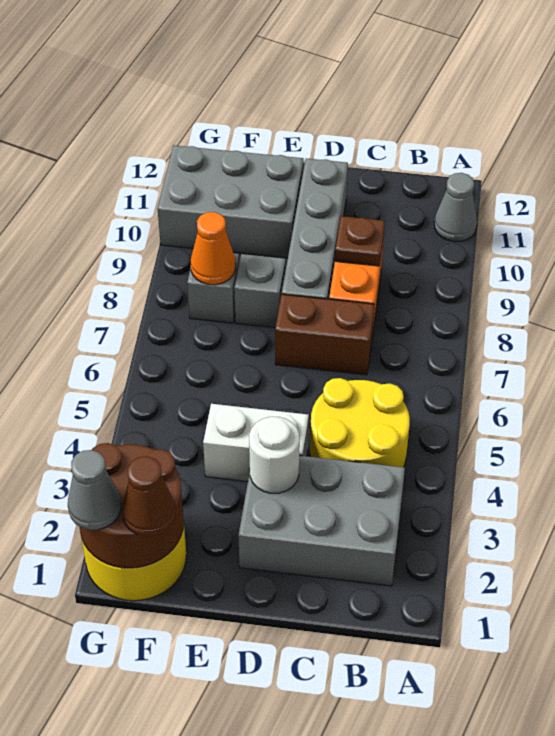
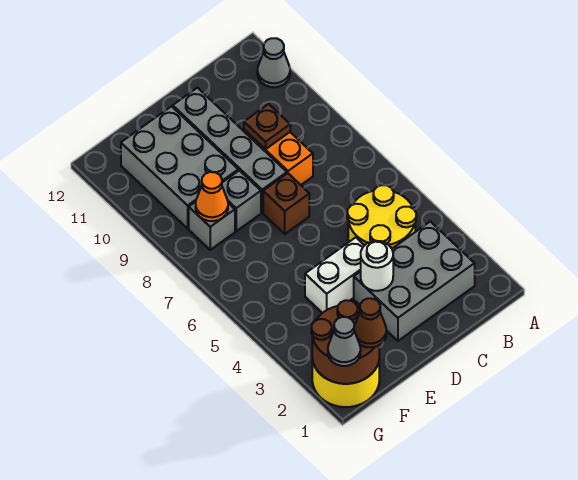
brown brick C7:D7 level 1 -> brown brick D7 level 1
grey brick E10:G11 level 1 -> grey brick E9:F11 level 1

